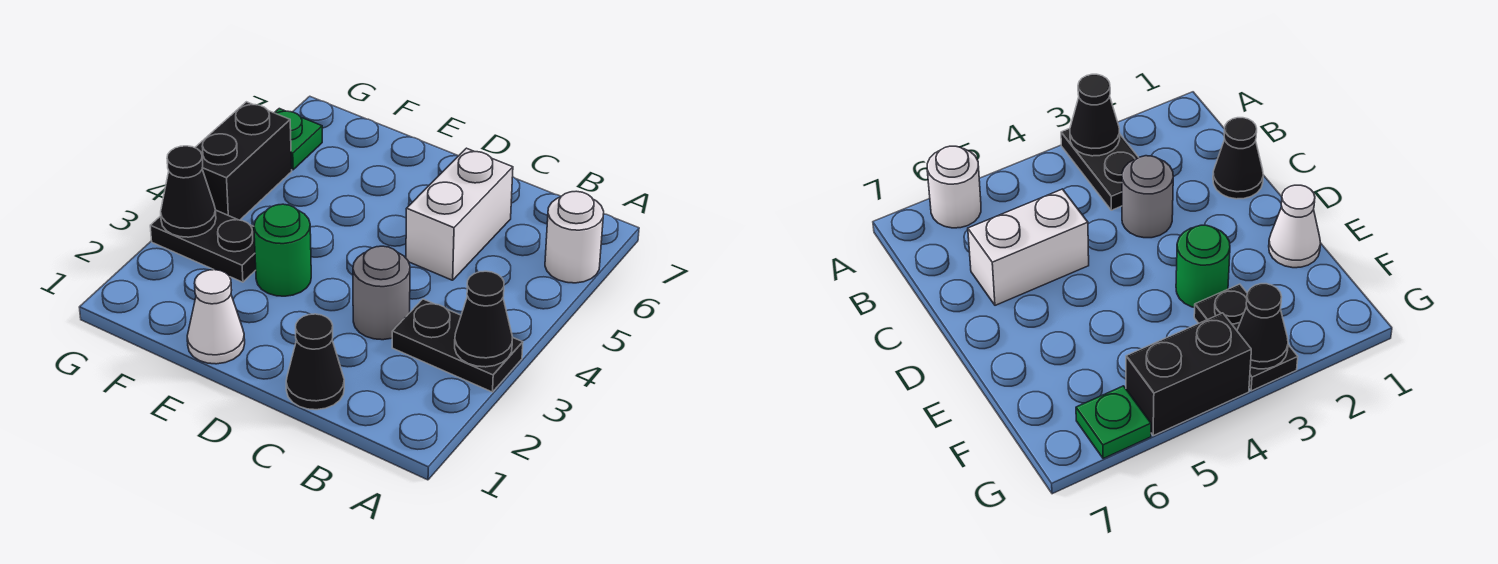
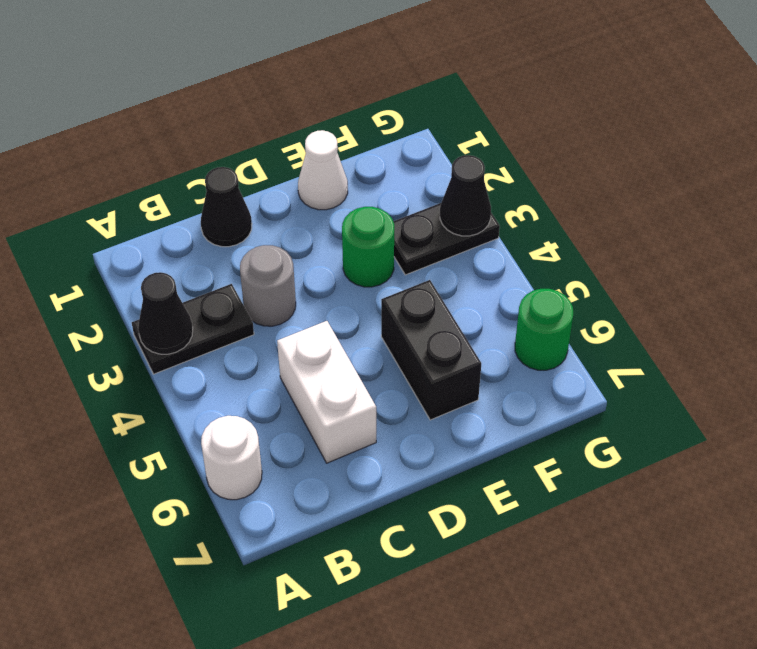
black brick G4:G5 level 1 -> black brick E5:E6 level 1
green plate G6 level 1 -> green round brick G6 level 1

